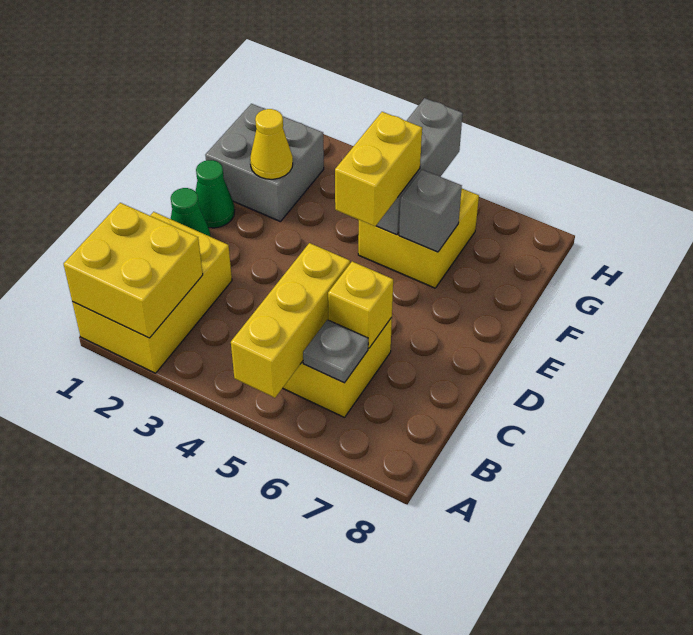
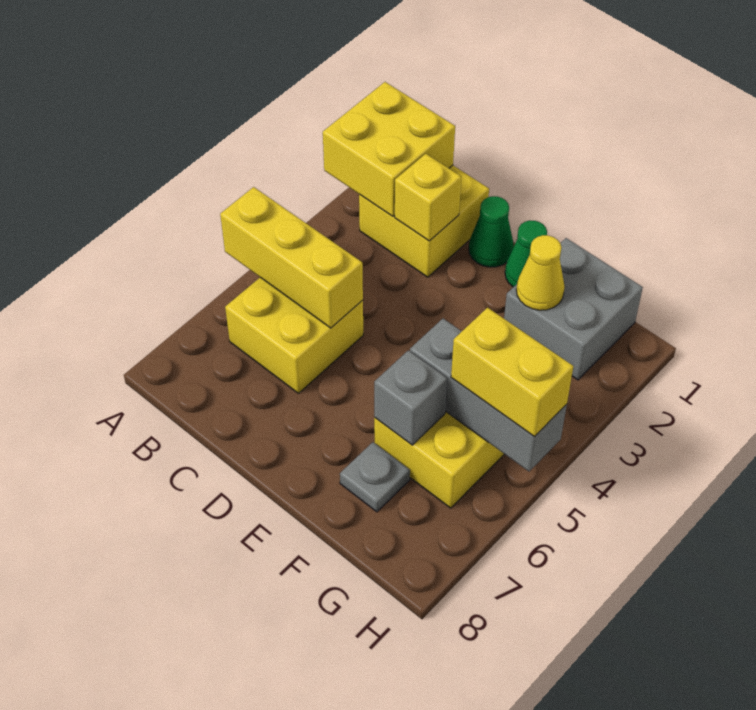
yellow brick A1:C2 level 1 -> yellow brick B1:C2 level 1
grey plate B6 level 2 -> grey plate F7 level 1
yellow brick C6 level 2 -> yellow brick C2 level 2
yellow brick E5:F5 level 3 -> yellow brick G5:H5 level 3

